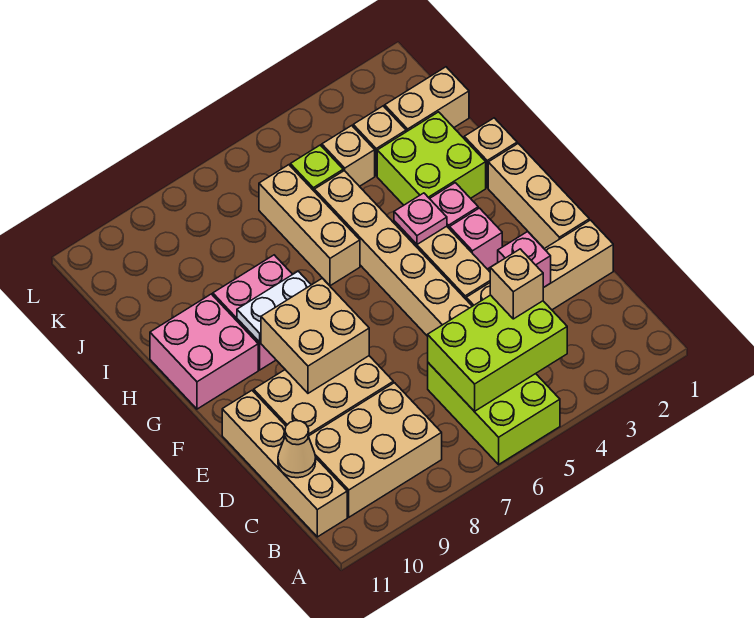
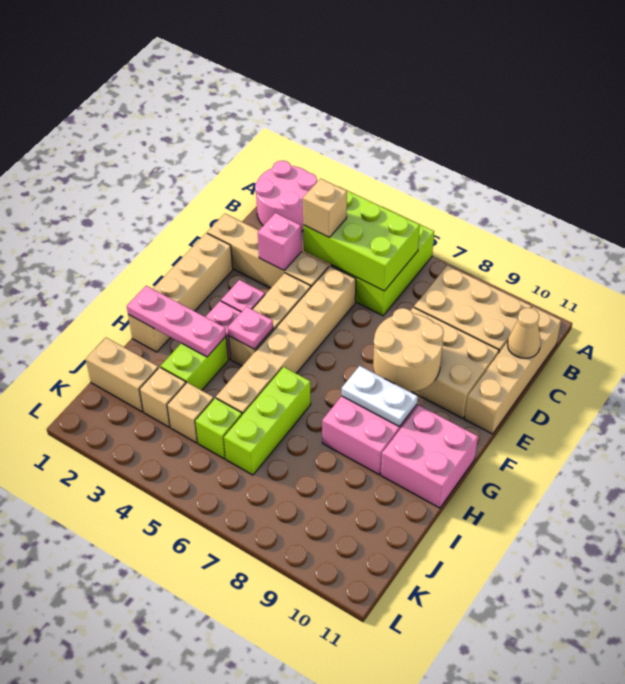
none -> pink round brick A1:B2 level 1
tan brick E8:F9 level 2 -> tan round brick E8:F9 level 2
none -> pink plate H1:H3 level 2
lime brick H2:I3 level 1 -> lime brick H3:I3 level 1
tan brick H6:J6 level 1 -> lime brick H6:J6 level 1

